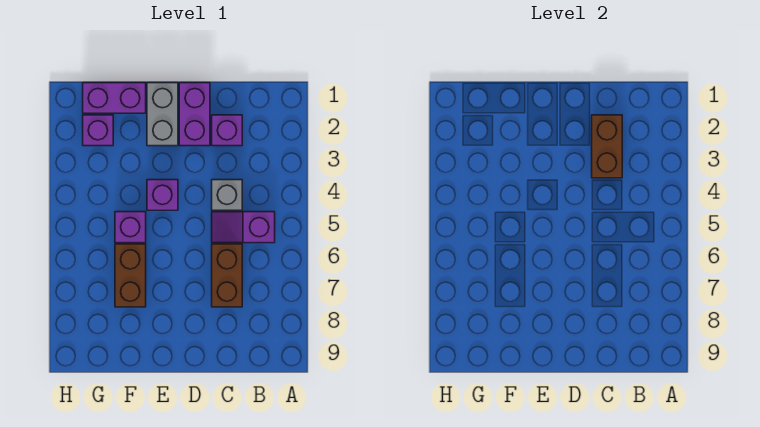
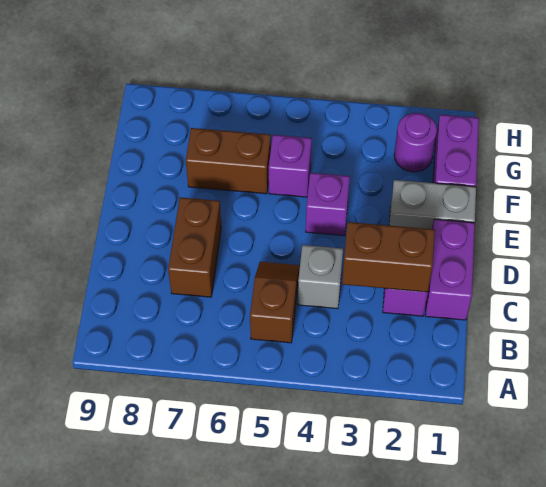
purple slope B5:C5 level 1 top B -> brown slope B5:C5 level 1 top B
brown brick C6:C7 level 1 -> brown brick C7:D7 level 1
purple brick D1:D2 level 1 -> purple brick C1:D1 level 1
purple brick G2 level 1 -> purple round brick G2 level 1

